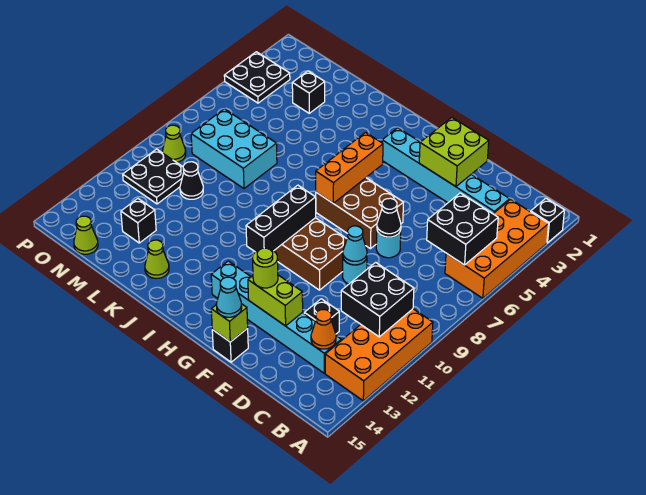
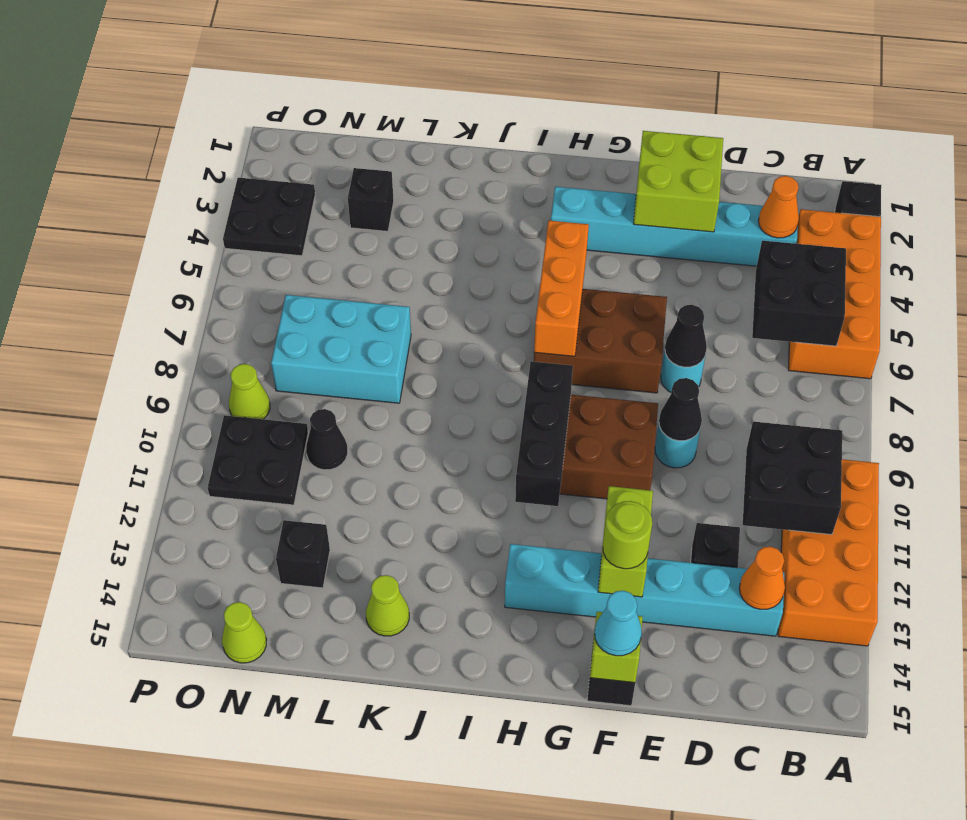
none -> orange cone C3 level 2
cyan cone E9 level 2 -> black cone E9 level 2
lime brick E13:F13 level 2 -> lime brick F12:F13 level 2

